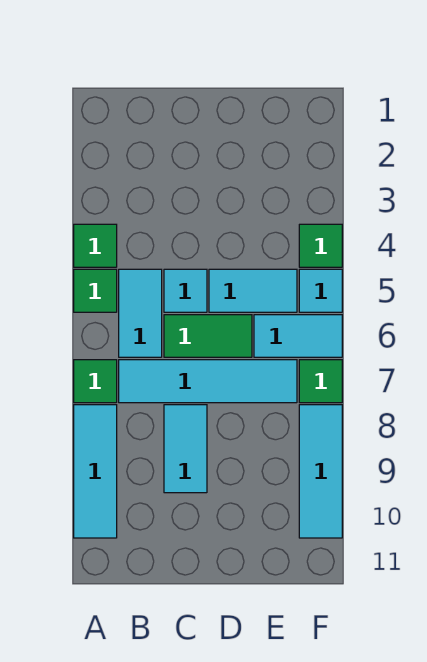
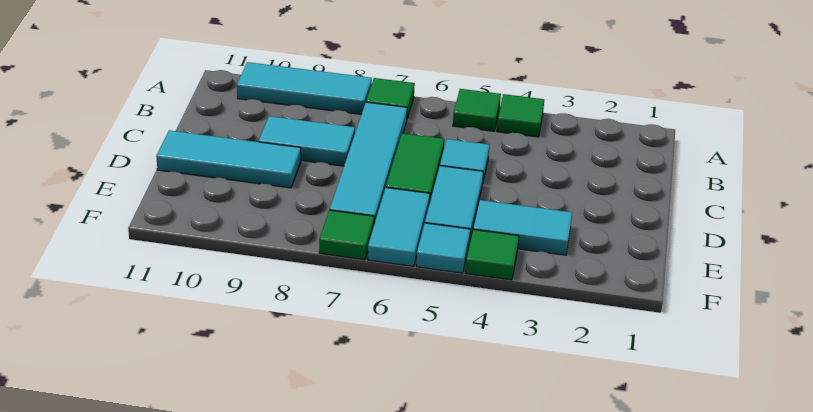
cyan tile B5:B6 level 1 -> cyan tile E3:E4 level 1
cyan tile F8:F10 level 1 -> cyan tile D9:D11 level 1

